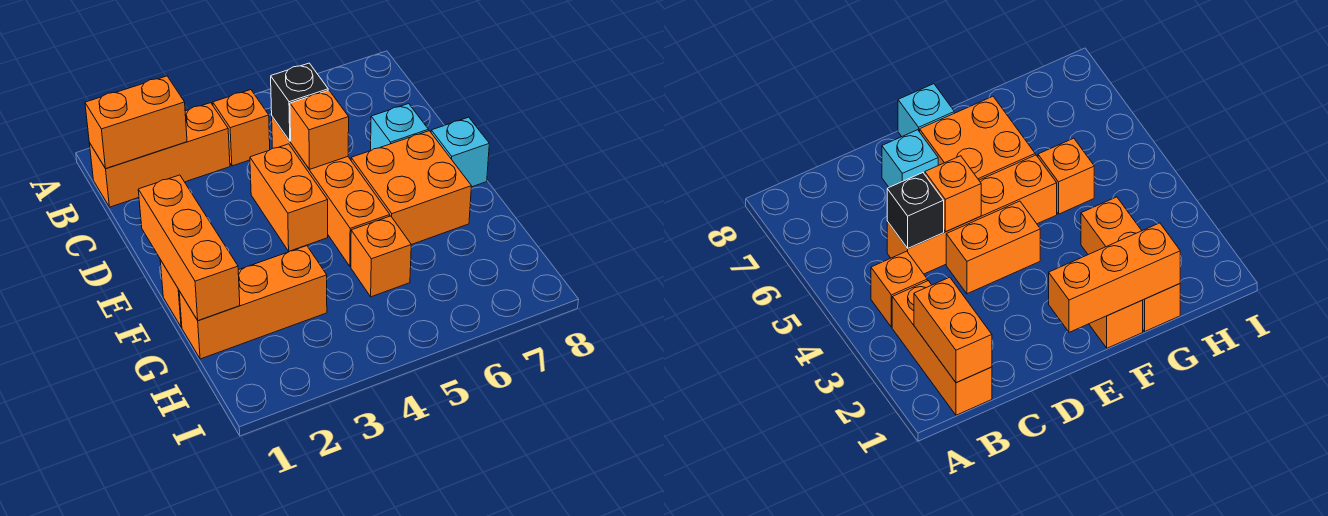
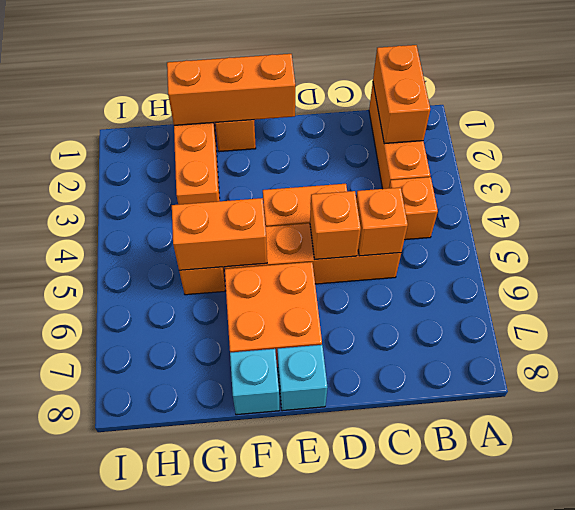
black brick C5 level 2 -> orange brick C5 level 2
cyan brick D7 level 1 -> cyan brick F8 level 1
none -> orange brick F5:G5 level 2

